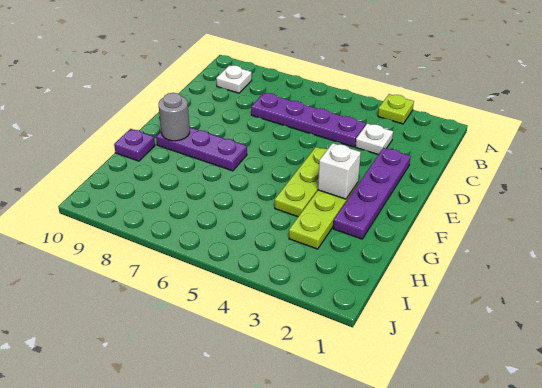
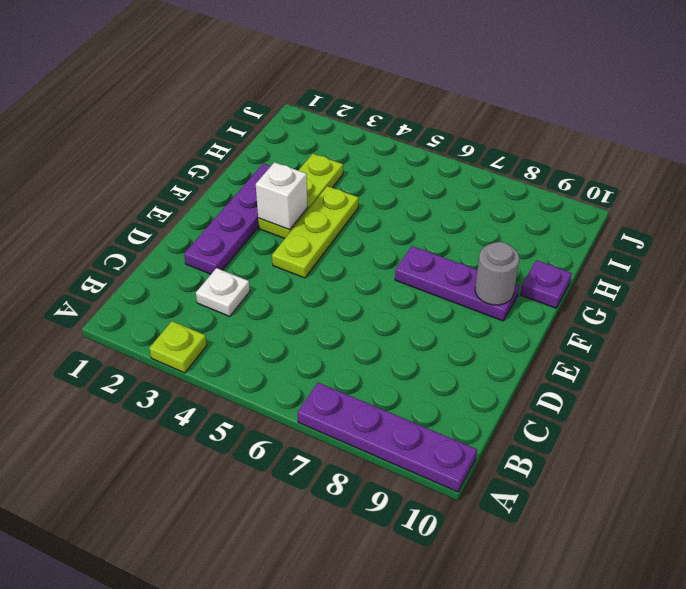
white plate B9 level 1 -> none
purple plate C4:C7 level 1 -> purple plate A7:A10 level 1

